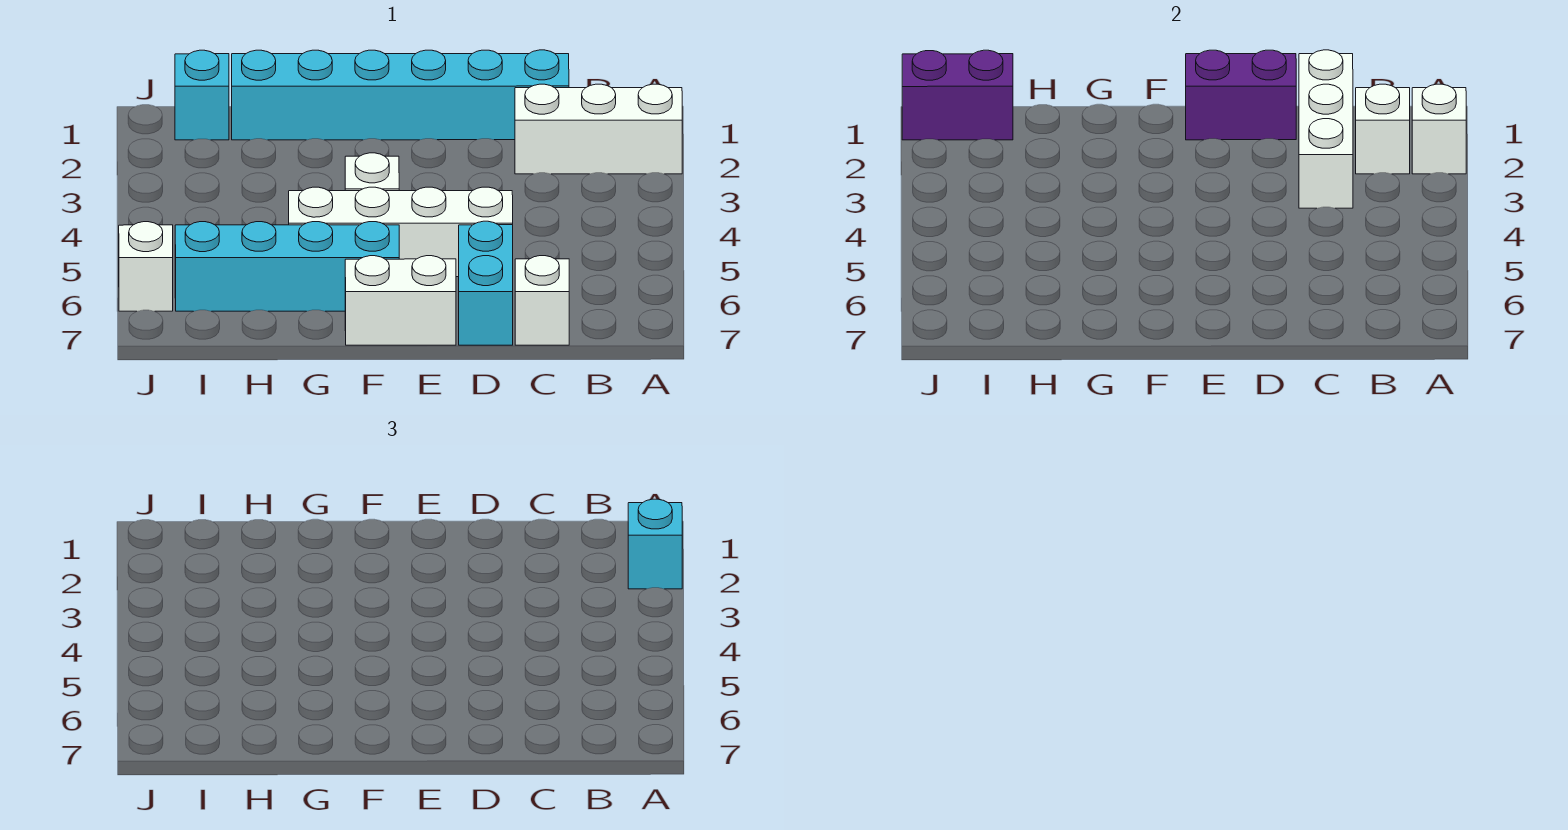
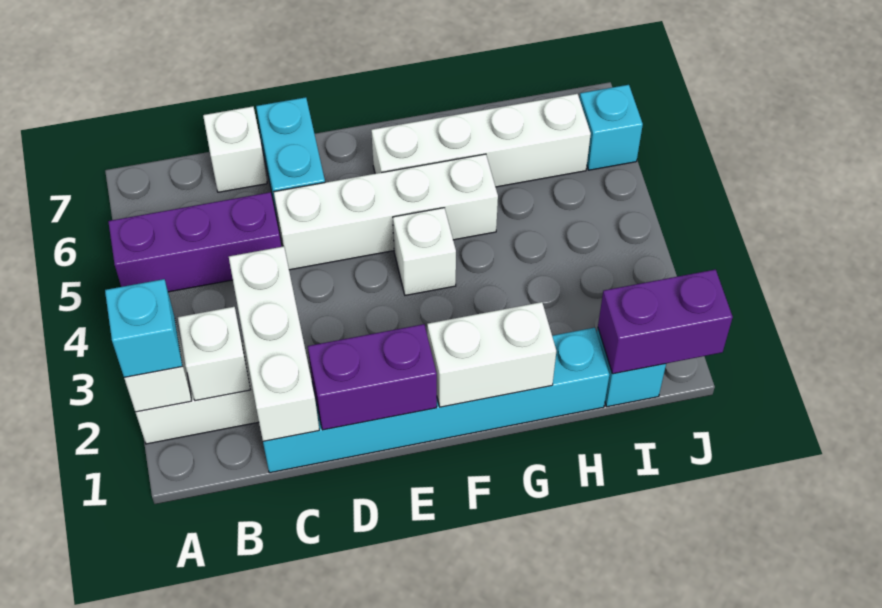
none -> purple brick A5:C5 level 1
white brick E7:F7 level 1 -> white brick F1:G1 level 2
cyan brick F6:I6 level 1 -> white brick F6:I6 level 1
white brick J6 level 1 -> cyan brick J6 level 1

